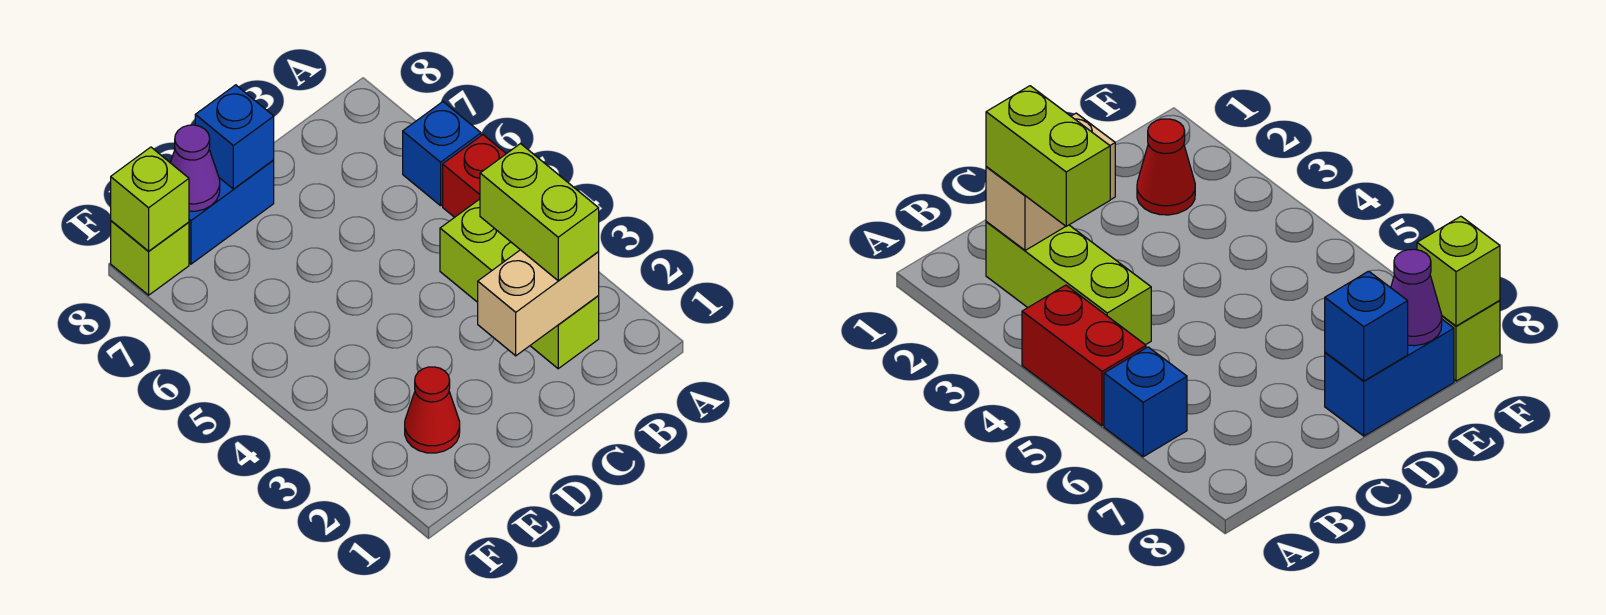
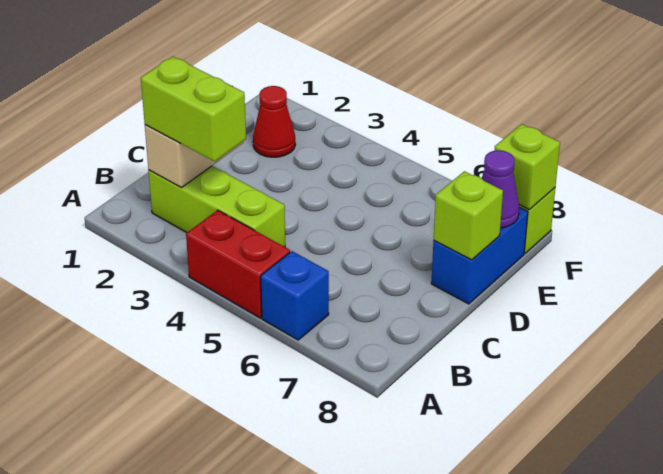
blue brick D8 level 2 -> lime brick D8 level 2

